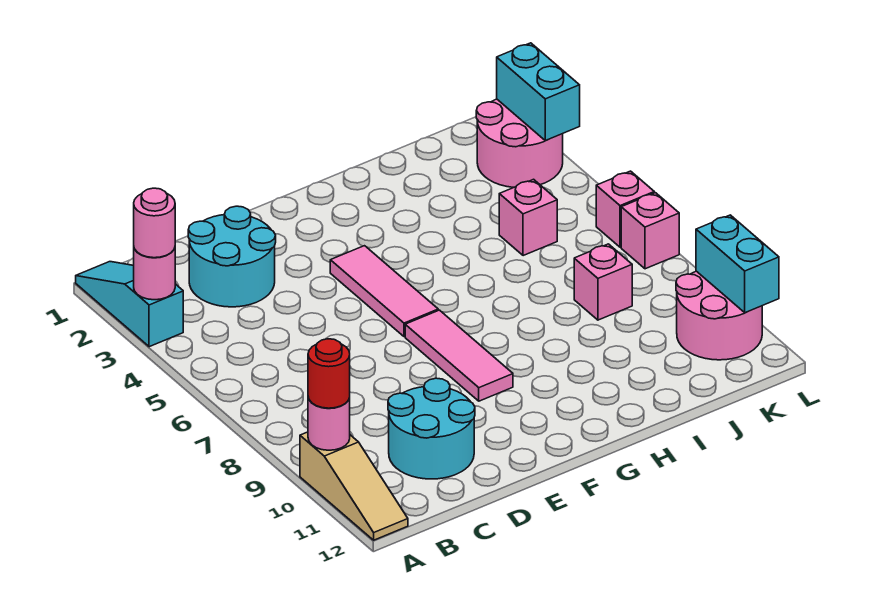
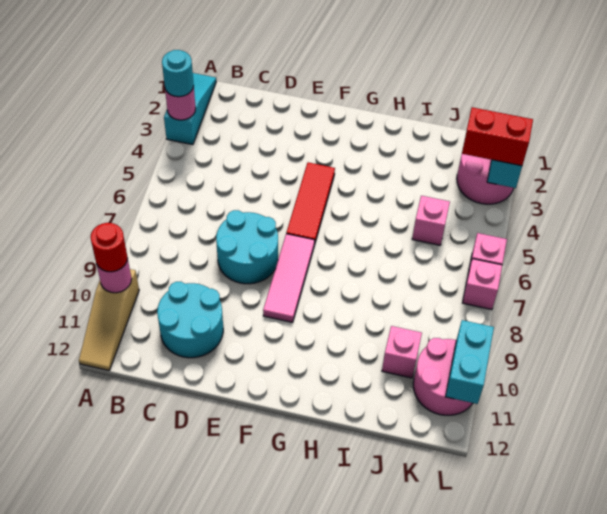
pink round brick A3 level 3 -> cyan round brick A3 level 3
cyan round brick C2:D3 level 1 -> cyan round brick D7:E8 level 1
pink tile F4:F6 level 1 -> red tile F4:F6 level 1
pink brick J8 level 1 -> pink brick J10 level 1
none -> red brick K3:L3 level 3

